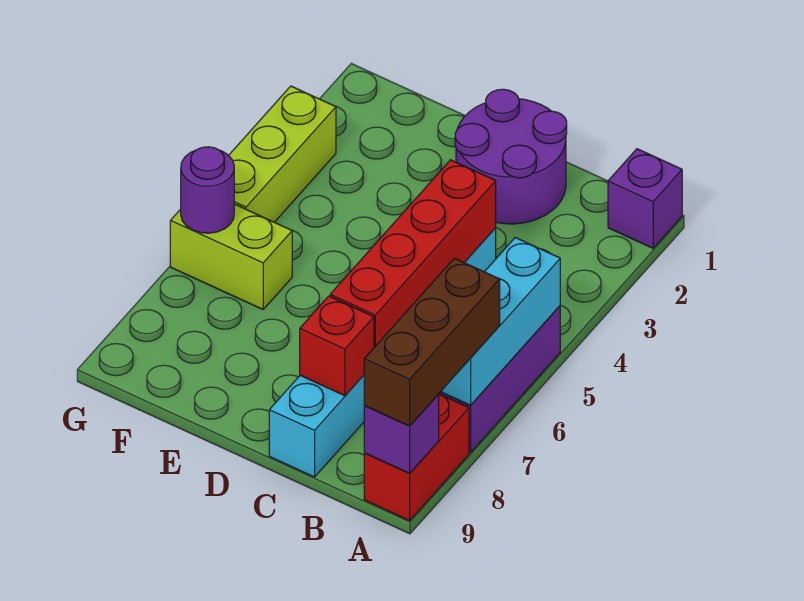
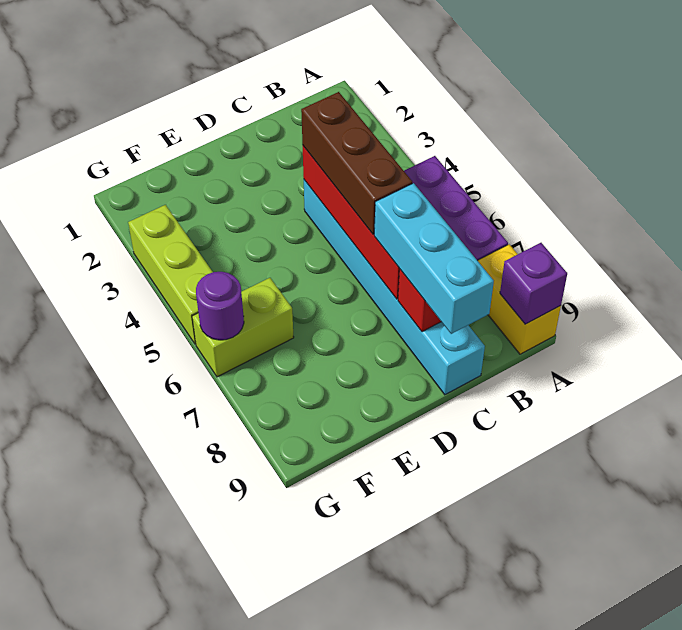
purple brick A1 level 1 -> none
cyan brick A5:A7 level 2 -> cyan brick C7:C9 level 3
brown brick A7:A9 level 3 -> brown brick C4:C6 level 3
red brick A8:A9 level 1 -> yellow brick A8:A9 level 1
purple round brick C1:D2 level 1 -> none

